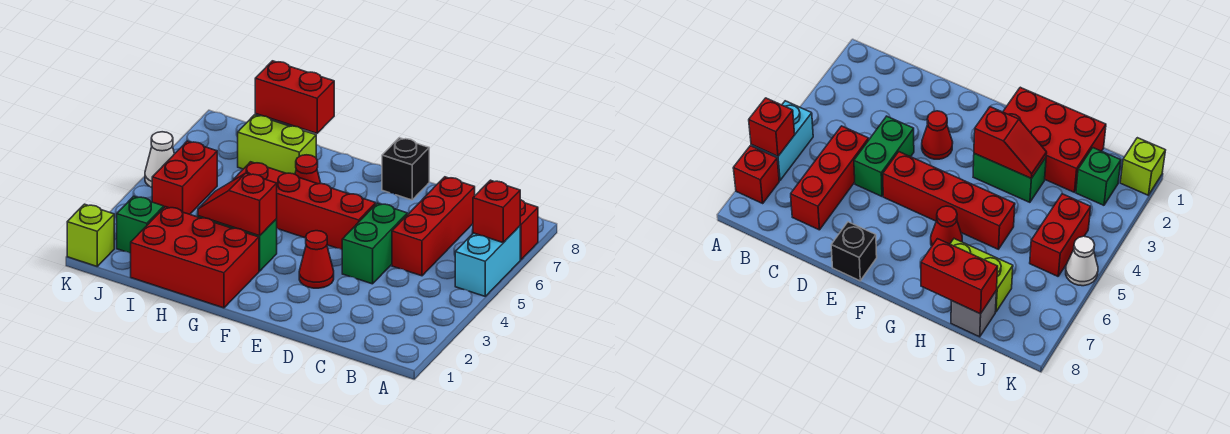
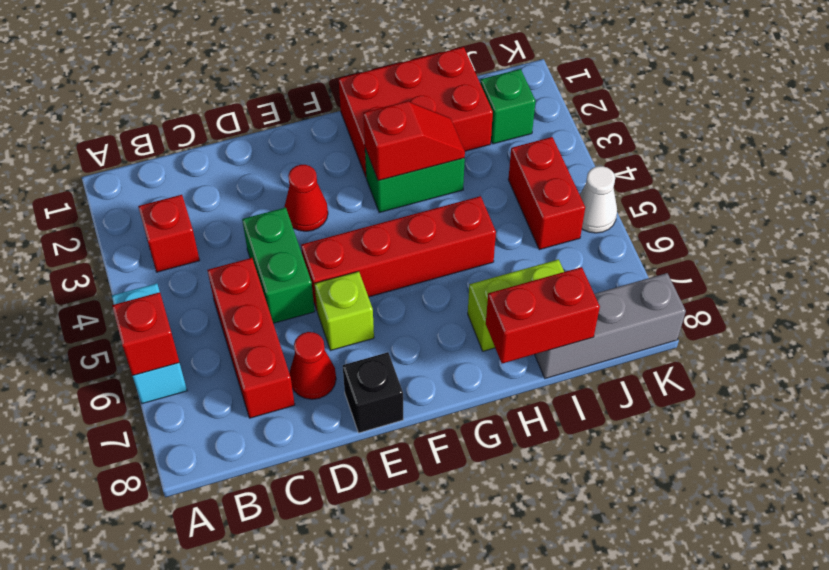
red brick A7 level 1 -> red brick B3 level 1
red cone G6 level 1 -> red cone D7 level 1
grey brick I8 level 1 -> grey brick I8:K8 level 1
lime brick K1 level 1 -> lime brick E6 level 1

